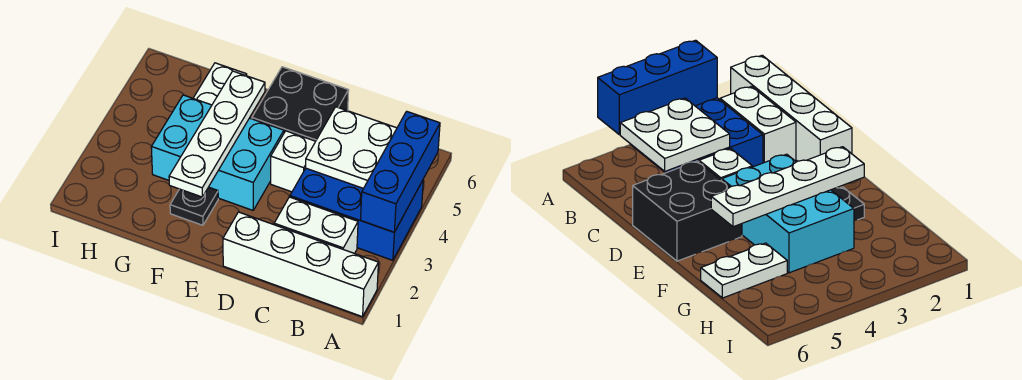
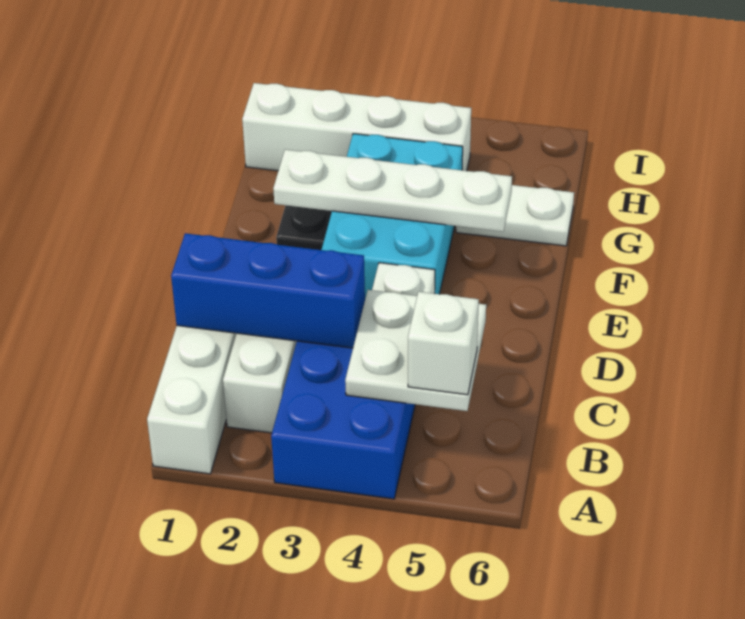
blue brick A3:A5 level 2 -> blue brick C1:C3 level 2
none -> white brick B5 level 3
black brick D5:E6 level 1 -> none
none -> white brick H1:H4 level 1

